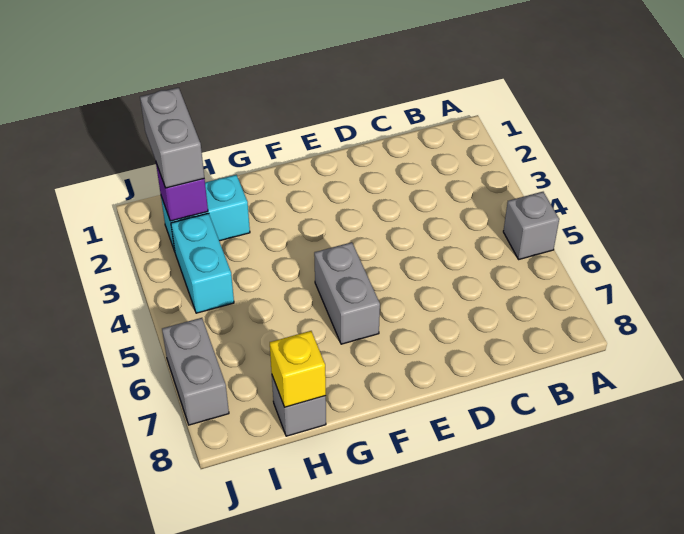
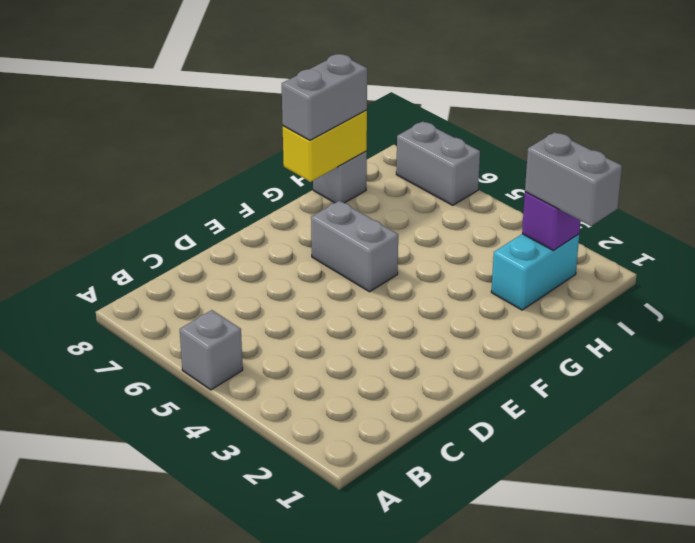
none -> grey brick G8:H8 level 3
yellow brick H8 level 2 -> yellow brick G8:H8 level 2
cyan brick I3:I4 level 1 -> none

